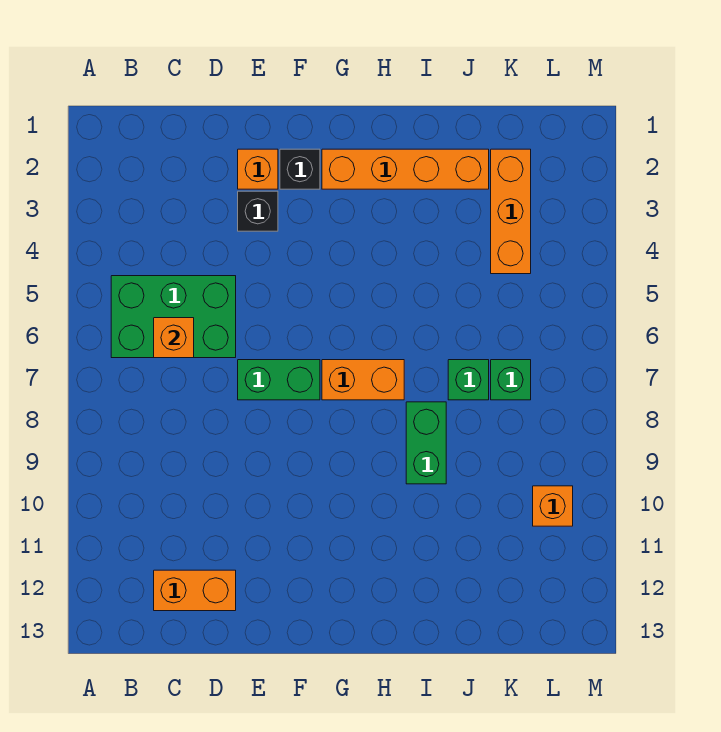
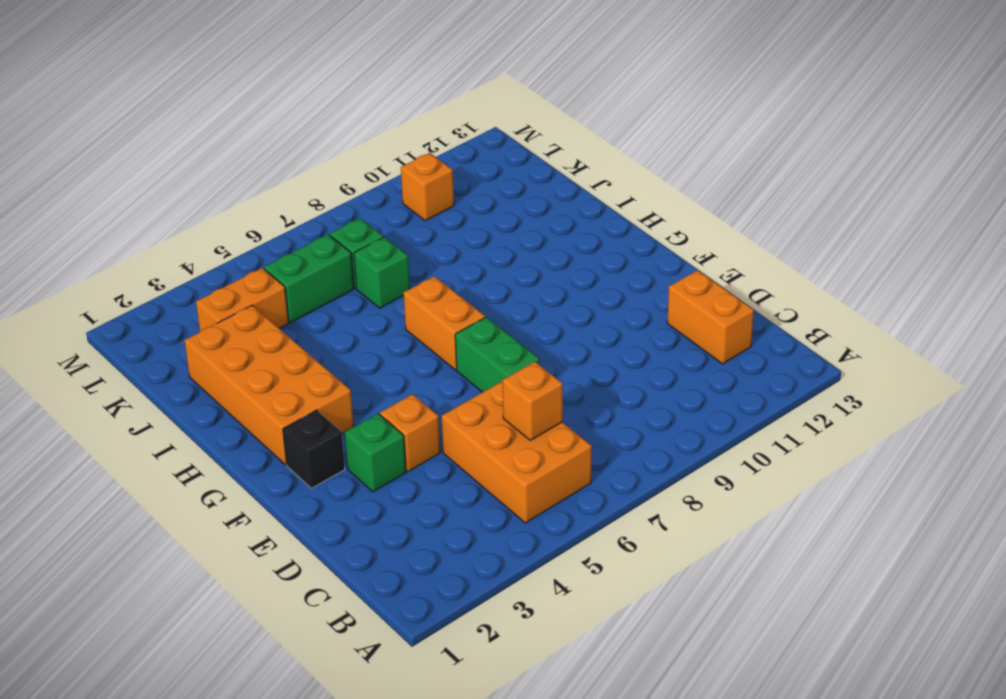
green brick B5:D6 level 1 -> orange brick B5:D6 level 1
orange brick E2 level 1 -> orange brick E4 level 1
black brick E3 level 1 -> green brick E3 level 1
orange brick G2:J2 level 1 -> orange brick G2:J3 level 1
green brick I8:I9 level 1 -> green brick K5:K6 level 1
orange brick K2:K4 level 1 -> orange brick K3:K4 level 1

